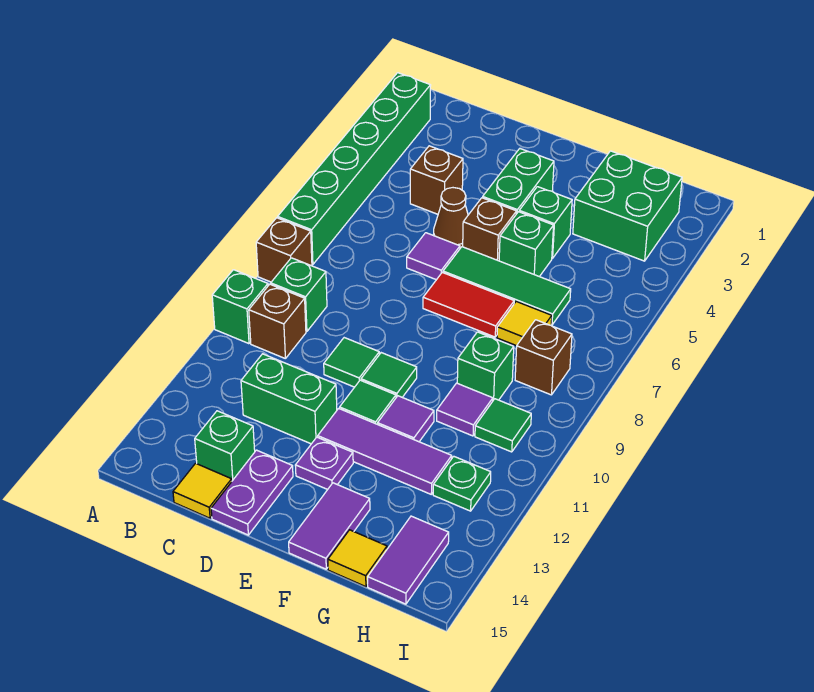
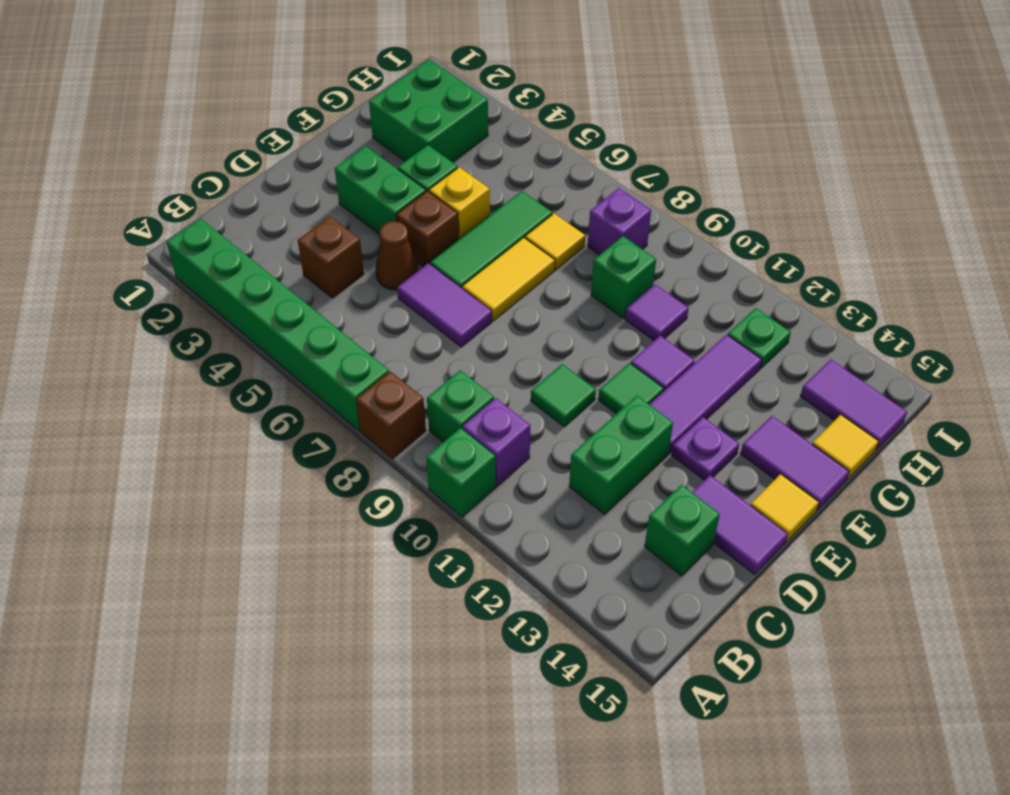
brown brick B10 level 1 -> purple brick B10 level 1
yellow tile C15 level 1 -> yellow tile E15 level 1
purple tile D6 level 1 -> purple tile D6:D7 level 1
purple plate D14:D15 level 1 -> purple tile D14:D15 level 1
red tile E7:F7 level 1 -> yellow tile E7:F7 level 1
green tile E10 level 1 -> none
green brick F5 level 1 -> yellow brick F5 level 1
brown brick H8 level 1 -> purple brick H8 level 1
green tile H10 level 1 -> none

